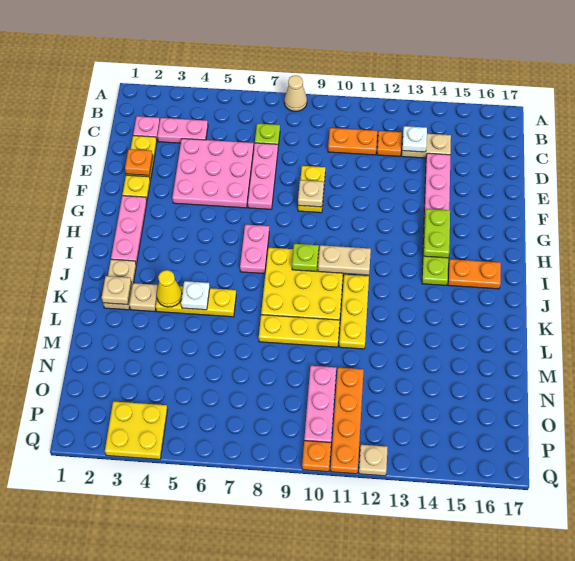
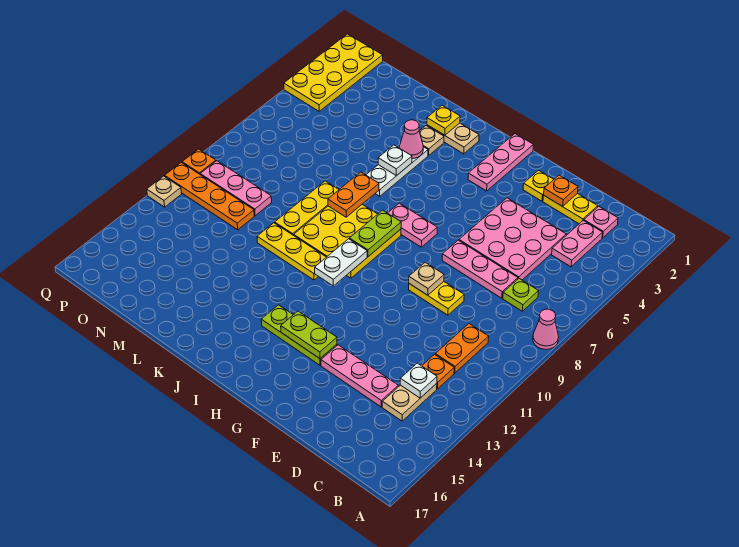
tan cone A8 level 1 -> pink cone A8 level 1
pink plate G2:I2 level 1 -> pink plate H1:H3 level 1
lime plate I9 level 2 -> lime plate I8:I9 level 2
tan plate I10:I11 level 2 -> white plate I10:I11 level 2
orange plate I15:I16 level 1 -> orange plate K7:K8 level 2
tan plate K2 level 2 -> yellow plate K2 level 2
yellow plate K4:K6 level 1 -> white plate K4:K6 level 1
yellow cone K4 level 2 -> pink cone K4 level 2
yellow plate P3:Q4 level 1 -> yellow plate P1:Q4 level 1

